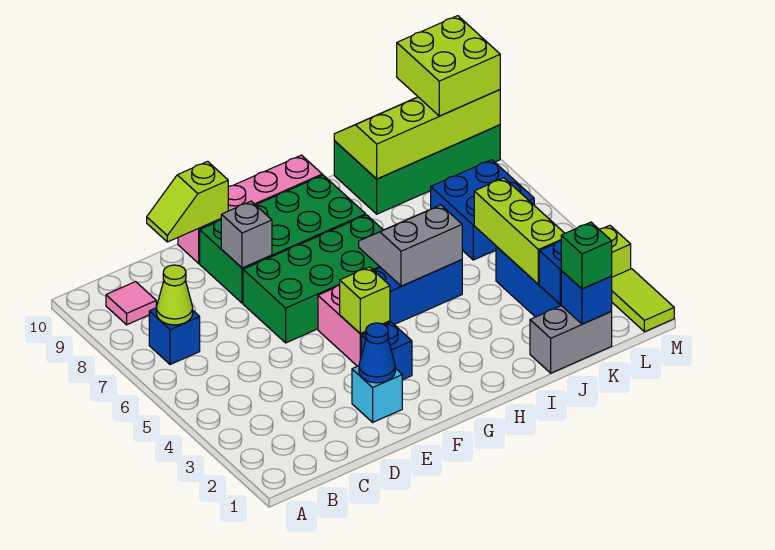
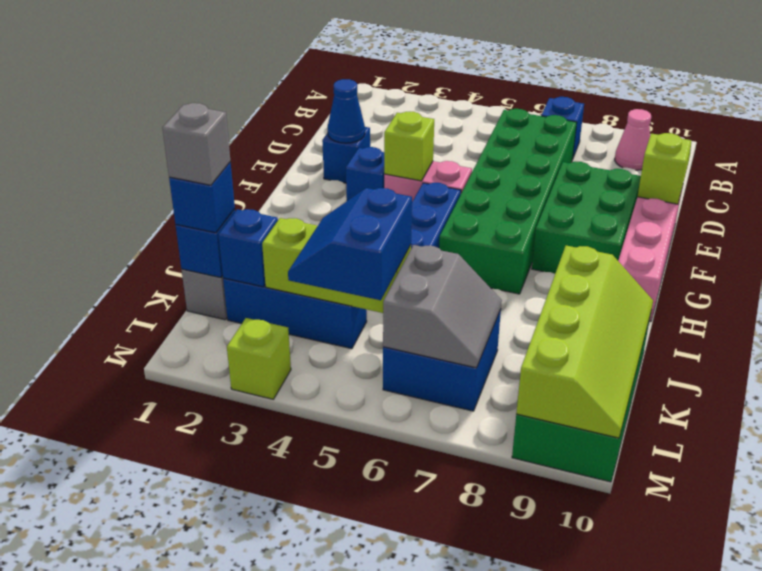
lime cone B7 level 2 -> none
pink tile B9 level 1 -> pink cone B9 level 1
cyan brick E2 level 1 -> blue brick E2 level 1
green brick E6:H7 level 1 -> green brick C6:H7 level 1
green brick E8:H9 level 1 -> green brick E8:G9 level 1
grey brick E8 level 2 -> grey brick K1 level 4
grey slope H5:I6 level 2 top 5 -> grey slope K6:L7 level 2 top 6
green brick K1 level 3 -> blue brick K1 level 3
none -> blue slope K4:L5 level 3 top 5
lime brick L9:M10 level 3 -> none
lime tile M1:M2 level 1 -> none

